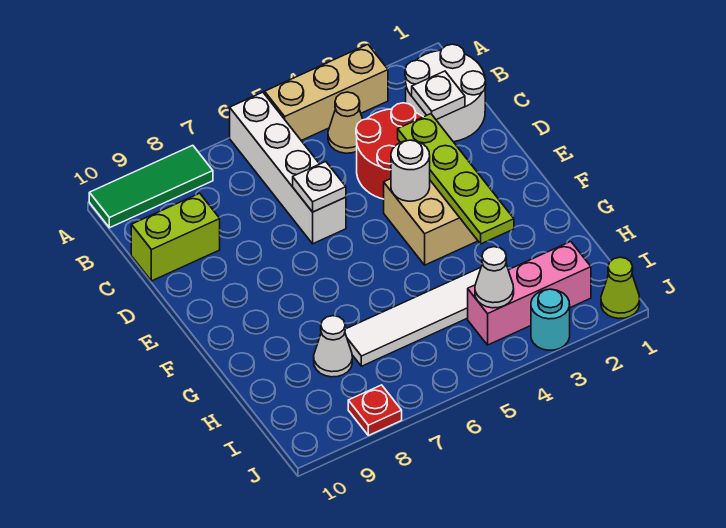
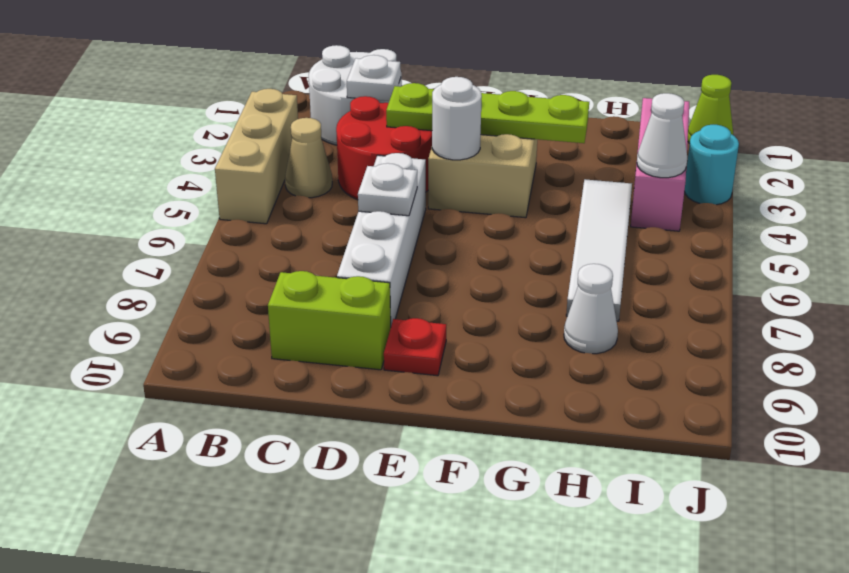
white brick A6:D6 level 1 -> white brick D5:D8 level 1
green tile A8:A10 level 1 -> none
lime brick C9:C10 level 1 -> lime brick C9:D9 level 1
red plate J8 level 1 -> red plate E9 level 1

